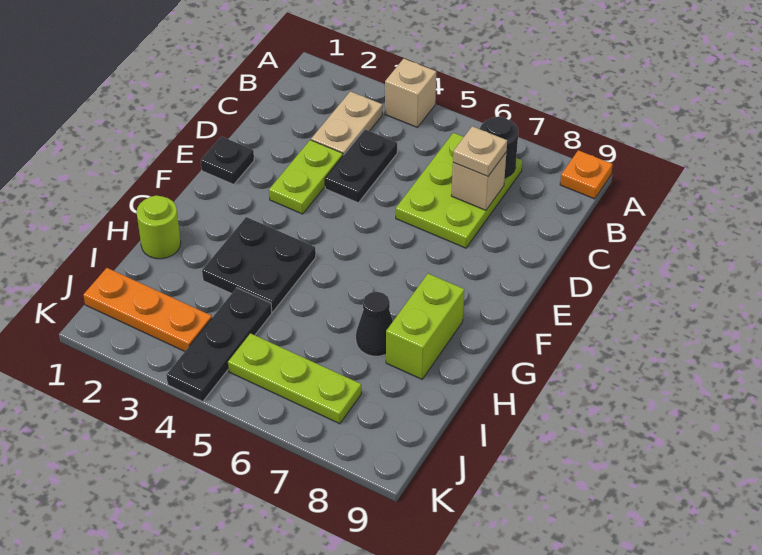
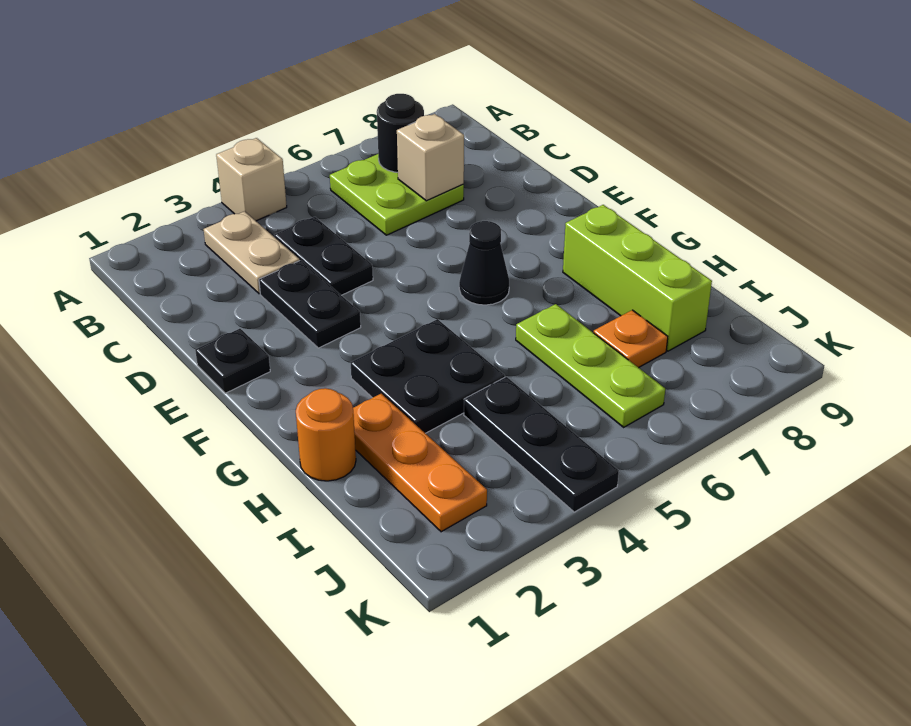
orange plate A9 level 1 -> orange plate I7 level 1
lime plate B6:D7 level 1 -> lime plate B6:C7 level 1
tan plate C7 level 3 -> none
lime plate D3:E3 level 1 -> black plate D3:E3 level 1
lime brick G8:H8 level 1 -> lime brick G8:I8 level 1
lime round brick H1 level 1 -> orange round brick H1 level 1
black cone H7 level 1 -> black cone F6 level 1
orange plate J1:J3 level 1 -> orange plate H2:J2 level 1
lime plate J5:J7 level 1 -> lime plate H6:J6 level 1

